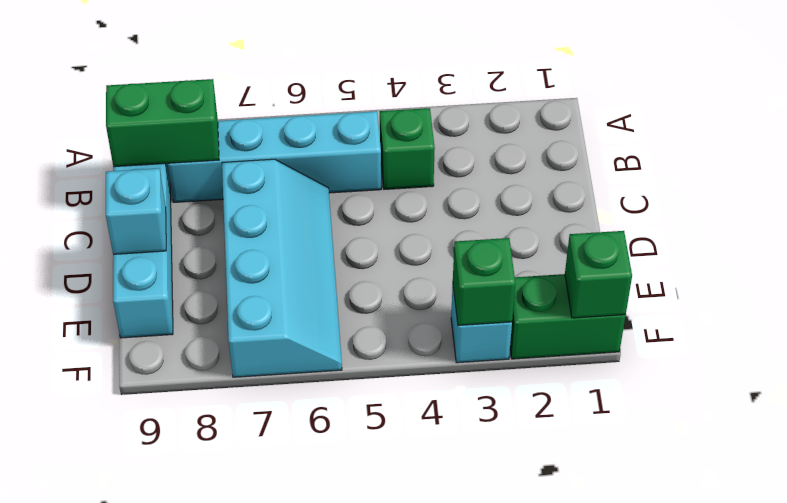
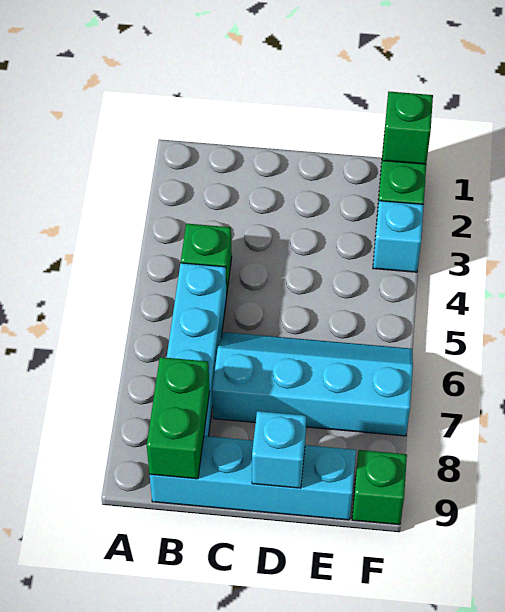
green brick F3 level 2 -> green brick F9 level 1

